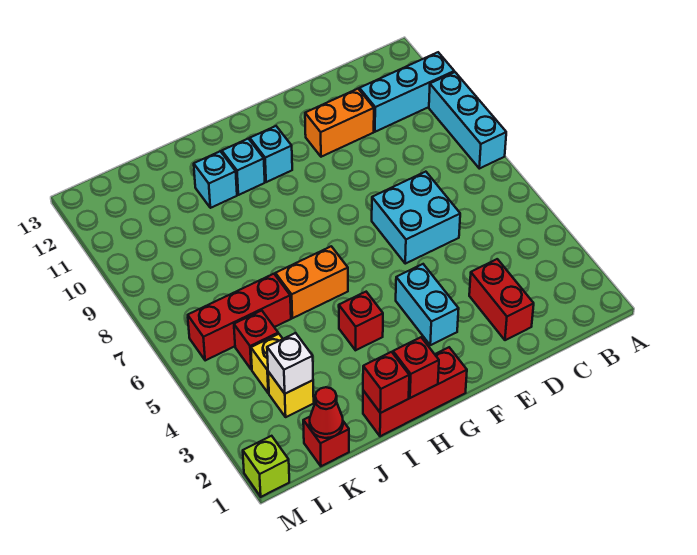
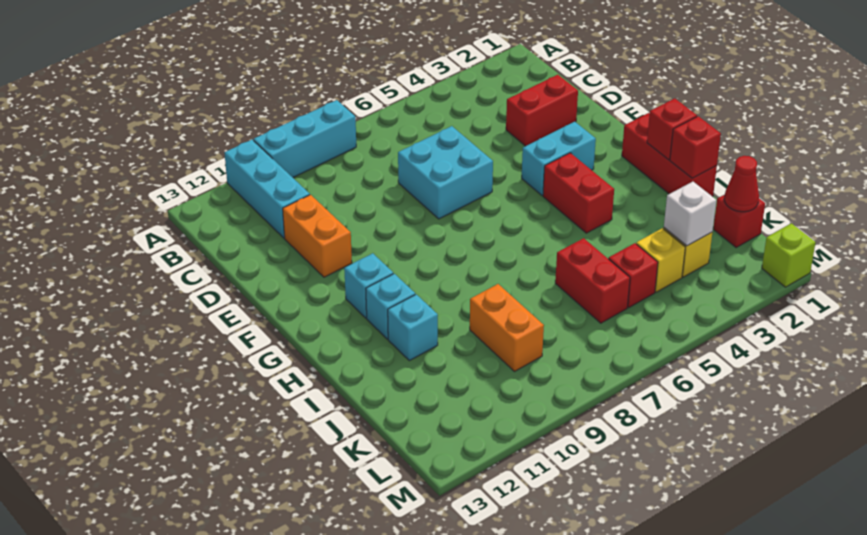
red brick H4 level 1 -> red brick G4:H4 level 1
orange brick H6:I6 level 1 -> orange brick J9:K9 level 1
red brick J6:L6 level 1 -> red brick J6:K6 level 1

